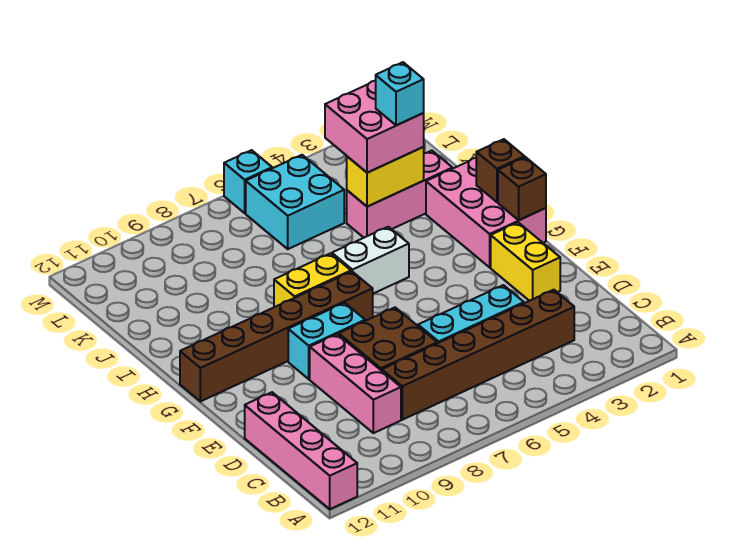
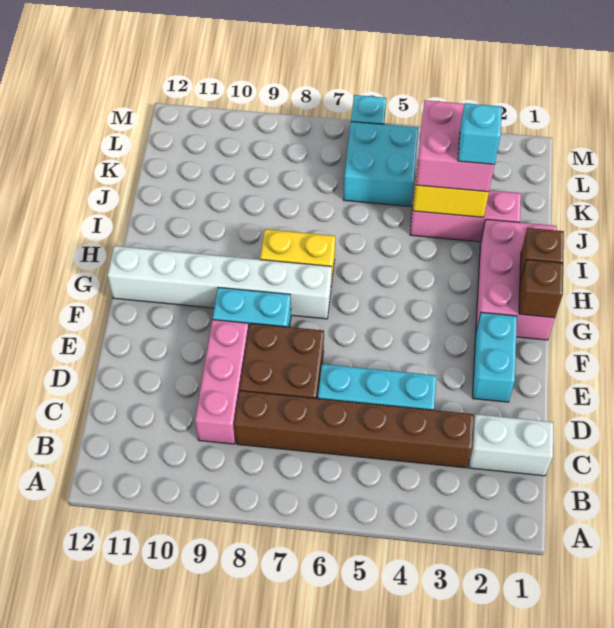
pink brick A12:D12 level 1 -> none
yellow brick E2:F2 level 1 -> cyan brick E2:F2 level 1
brown brick G7:G12 level 1 -> white brick G7:G12 level 1
white brick H5:H6 level 1 -> white brick C1:C2 level 1

